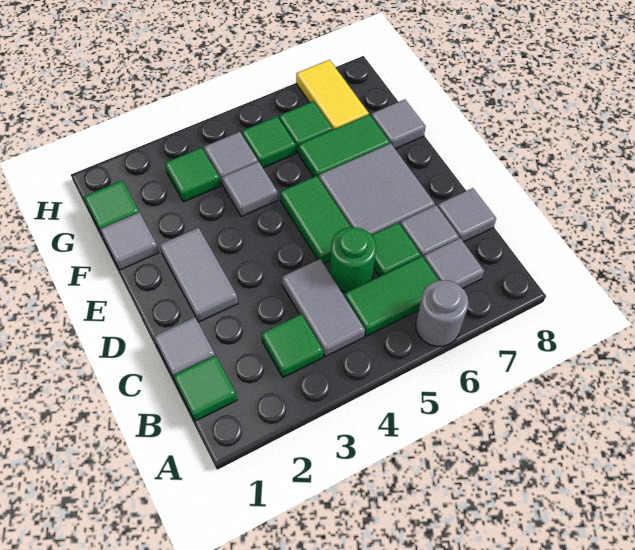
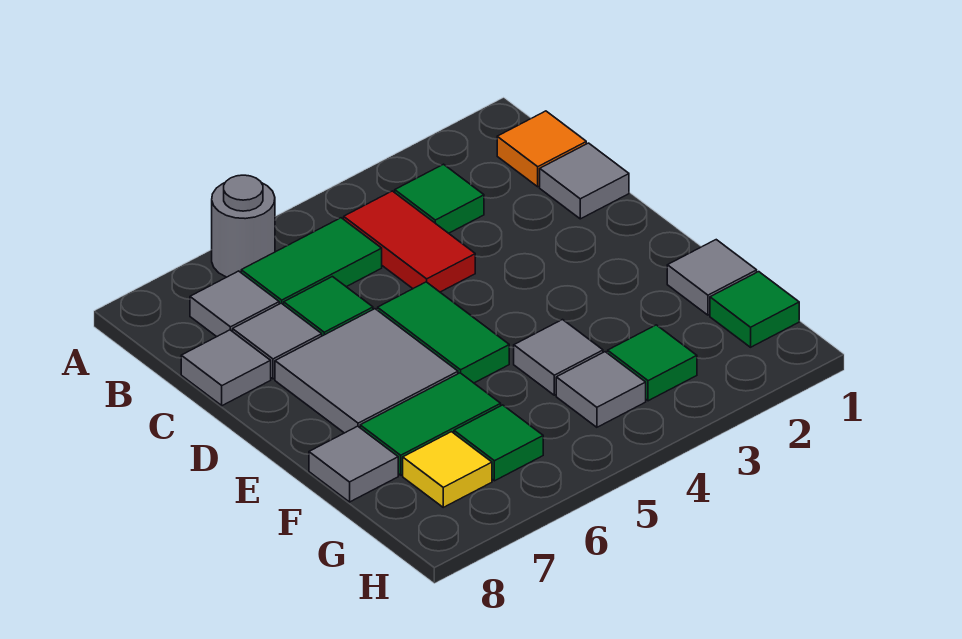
green tile B1 level 1 -> orange tile B1 level 1
grey tile B4:C4 level 1 -> red tile B4:C4 level 1
green round brick C5 level 1 -> none
grey tile D2:E2 level 1 -> none
green tile G5 level 1 -> none
yellow tile G7:H7 level 1 -> yellow tile G7 level 1

